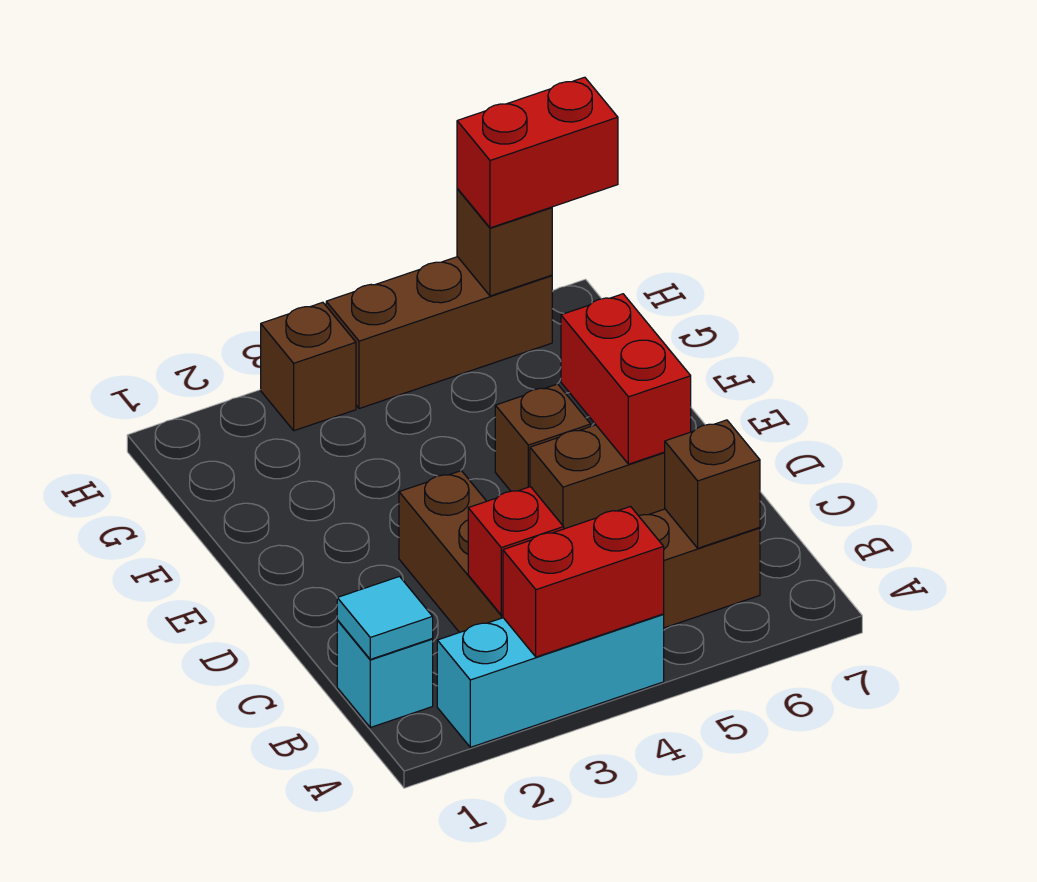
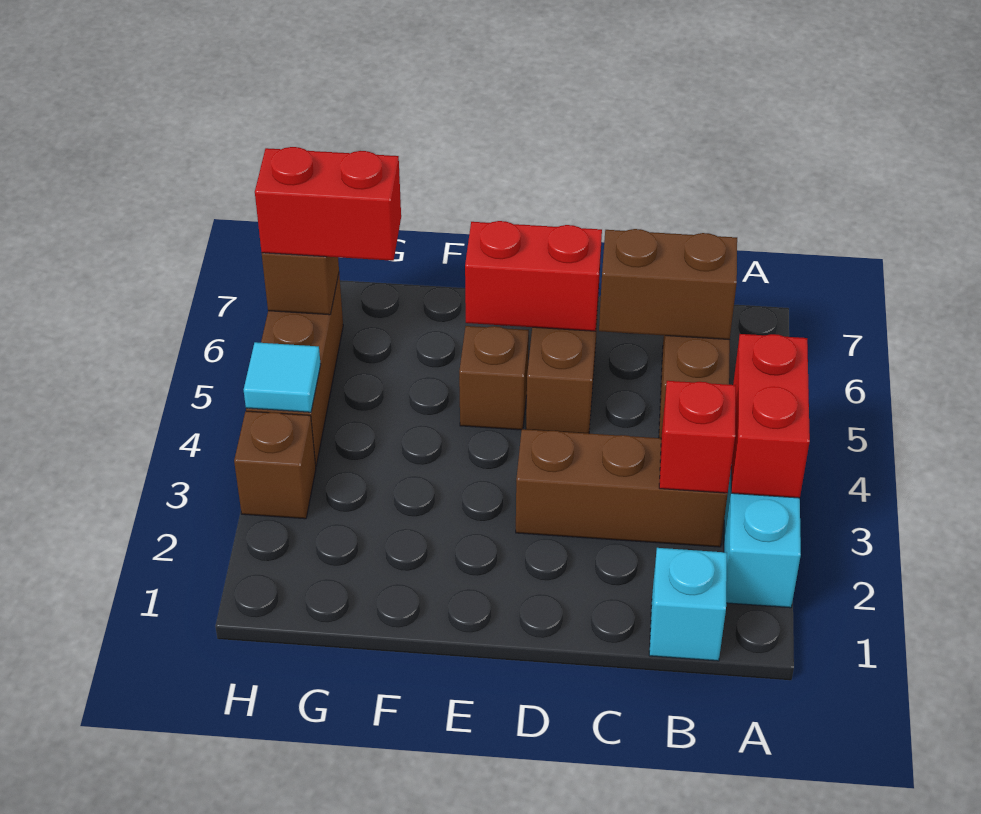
cyan tile B1 level 2 -> cyan tile H4 level 2
brown brick B6 level 2 -> brown brick B6:C6 level 2
red brick H6:H7 level 3 -> red brick G6:H6 level 3

